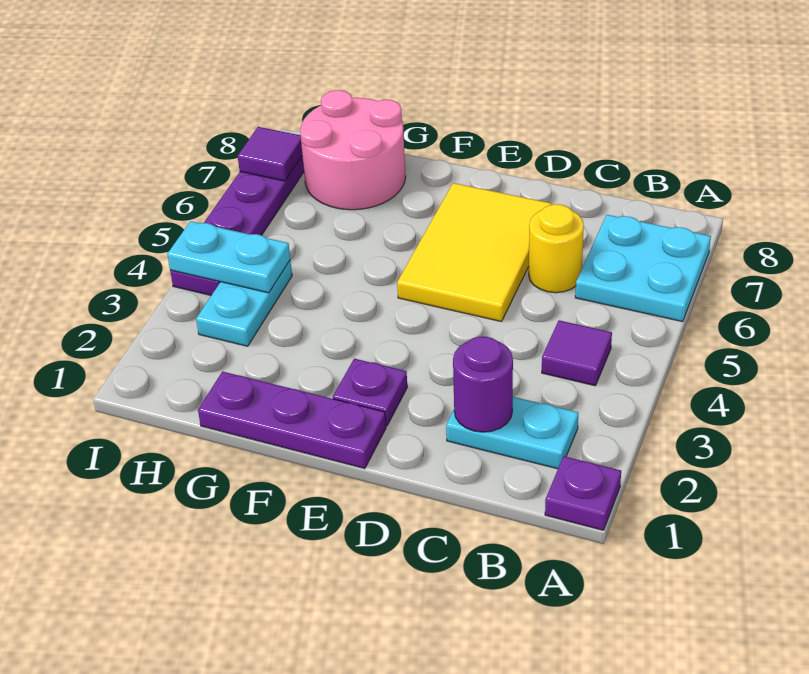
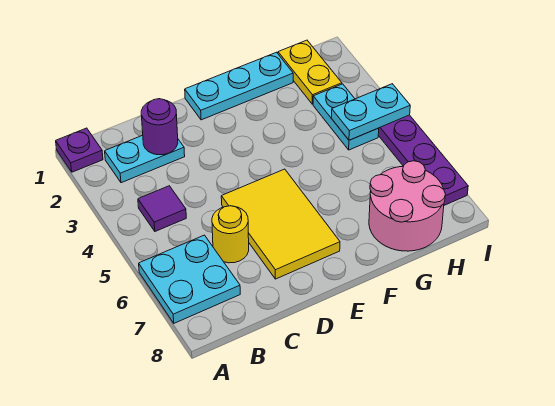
purple plate E1:G1 level 1 -> cyan plate E1:G1 level 1
purple plate E2 level 1 -> none
none -> yellow plate H1:H2 level 1
purple tile I7 level 2 -> none

